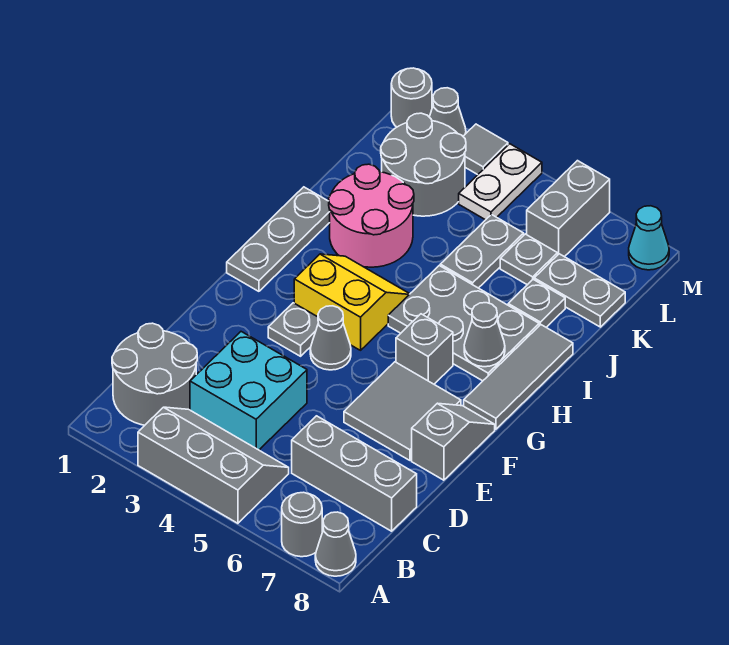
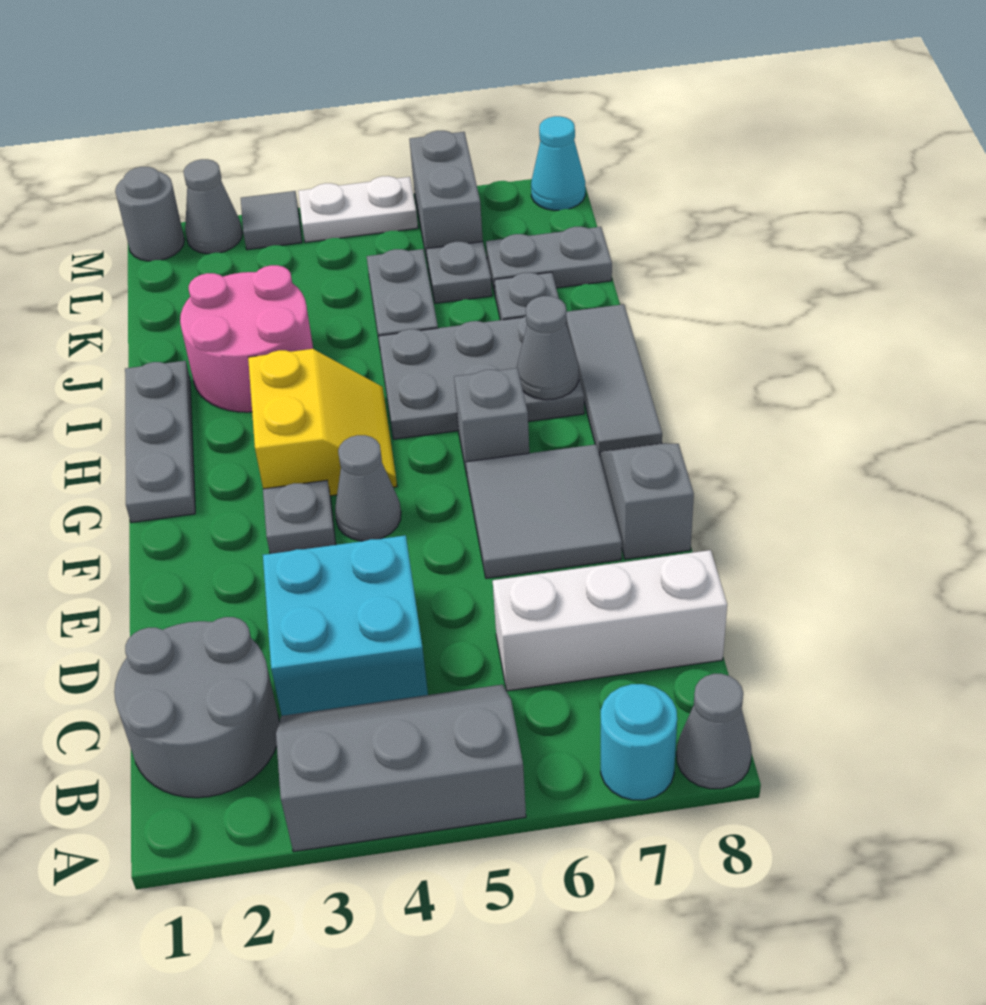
grey round brick A7 level 1 -> cyan round brick A7 level 1
grey brick C6:C8 level 1 -> white brick C6:C8 level 1
yellow slope G3:H4 level 1 top G -> yellow slope G3:H4 level 1 top 3
grey round brick K2:L3 level 1 -> none
white plate L4:M4 level 1 -> white plate M4:M5 level 1

